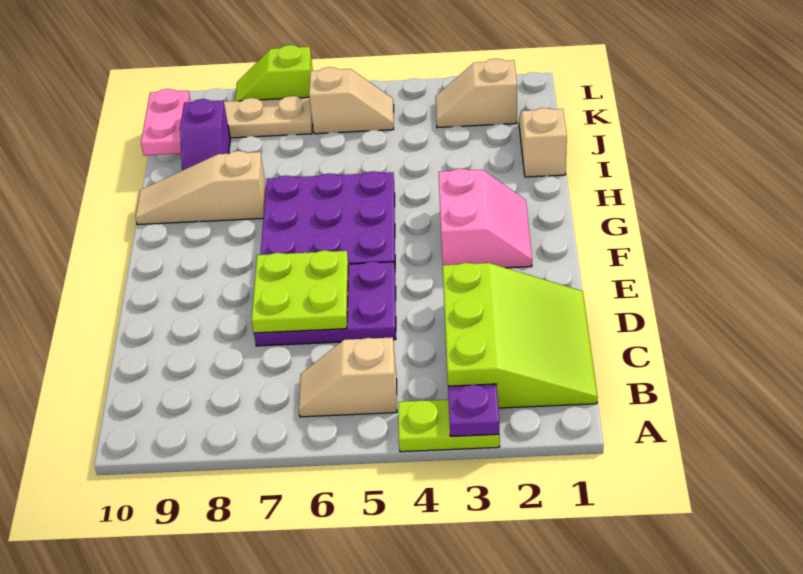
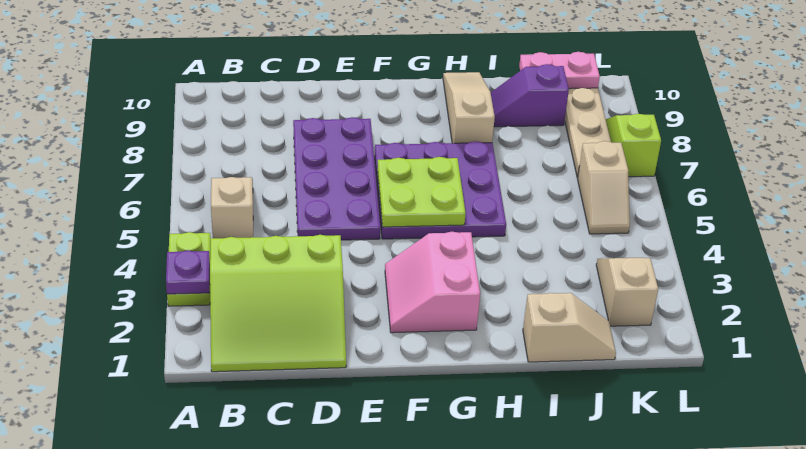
purple plate D5:E7 level 1 -> purple plate D5:E8 level 1
lime plate D6:E7 level 2 -> lime plate F5:G6 level 2
pink slope F2:G3 level 1 top 3 -> pink slope F2:G3 level 1 top G

